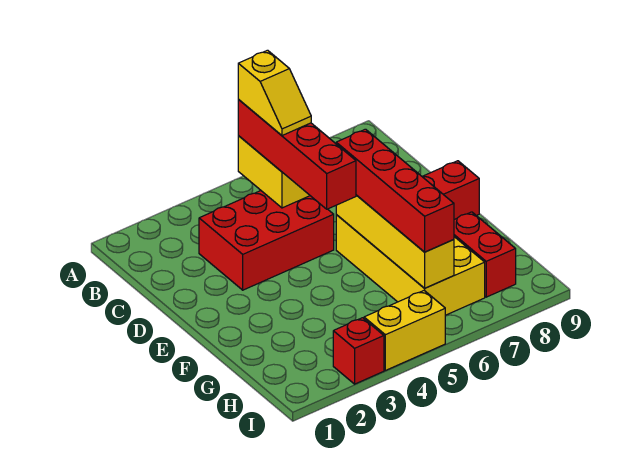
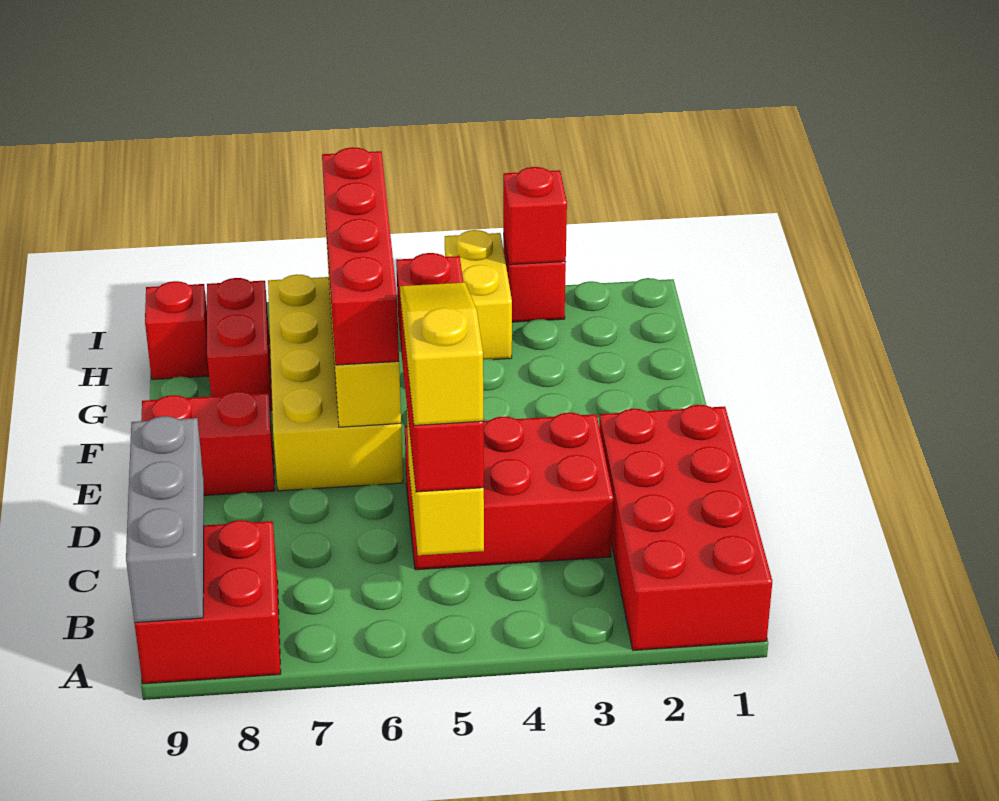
none -> red brick A1:D2 level 1
none -> red brick A8:B9 level 1
none -> grey brick A9:C9 level 2
yellow slope B5:C5 level 4 top B -> yellow slope B5:D5 level 4 top B
none -> red brick H9 level 1
none -> red brick I3 level 2
yellow brick I4:I5 level 1 -> yellow brick H4:I4 level 1

